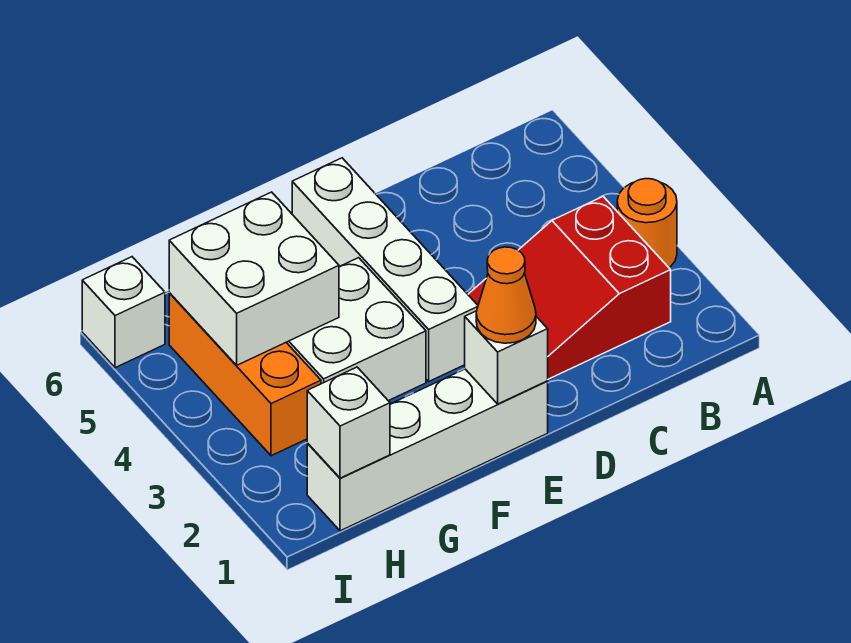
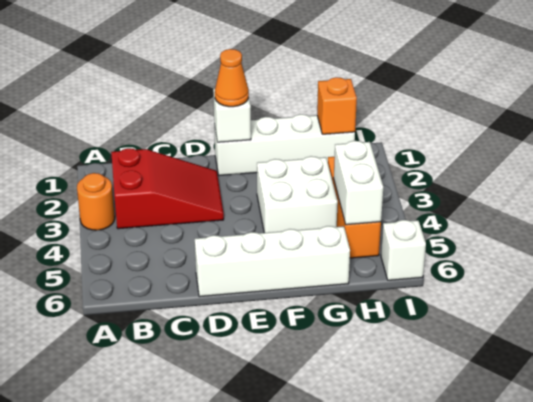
white brick E3:E6 level 1 -> white brick D6:G6 level 1
white brick G4:H5 level 2 -> white brick H4:H5 level 2
white brick H1 level 2 -> orange brick H1 level 2

